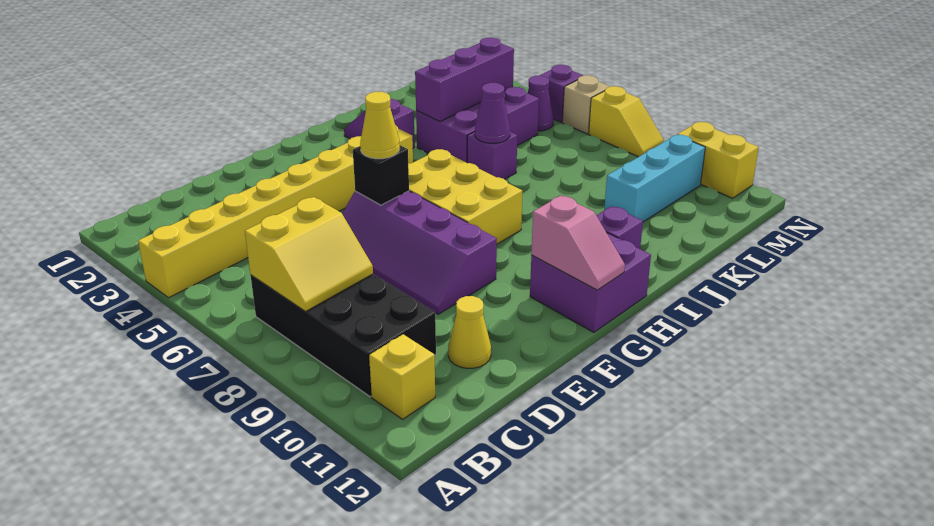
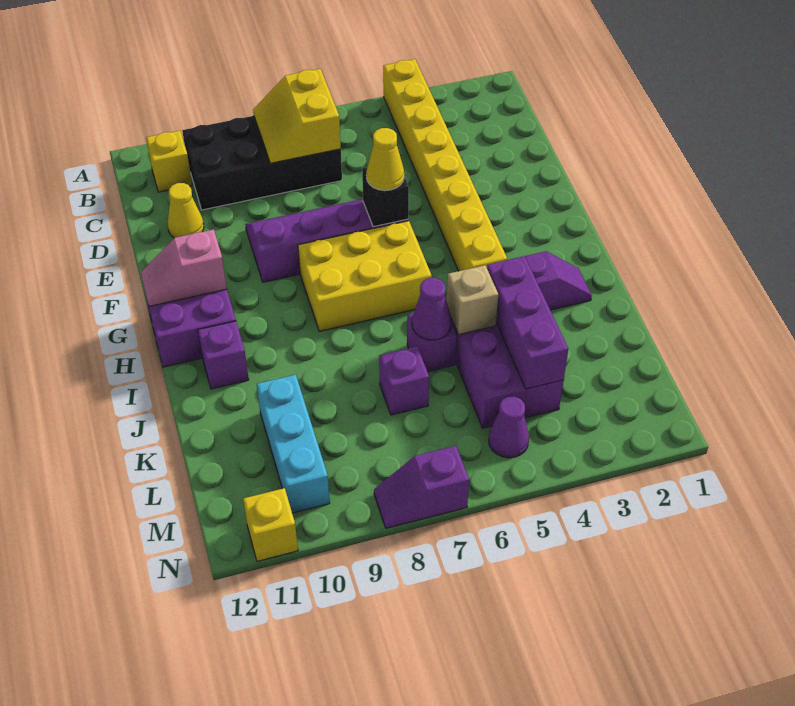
purple brick N5 level 1 -> purple brick K7 level 1
tan brick N6 level 1 -> tan brick J5 level 2
yellow slope N7:N8 level 1 top 7 -> purple slope N7:N8 level 1 top 7
yellow brick N10:N11 level 1 -> yellow brick N11 level 1

